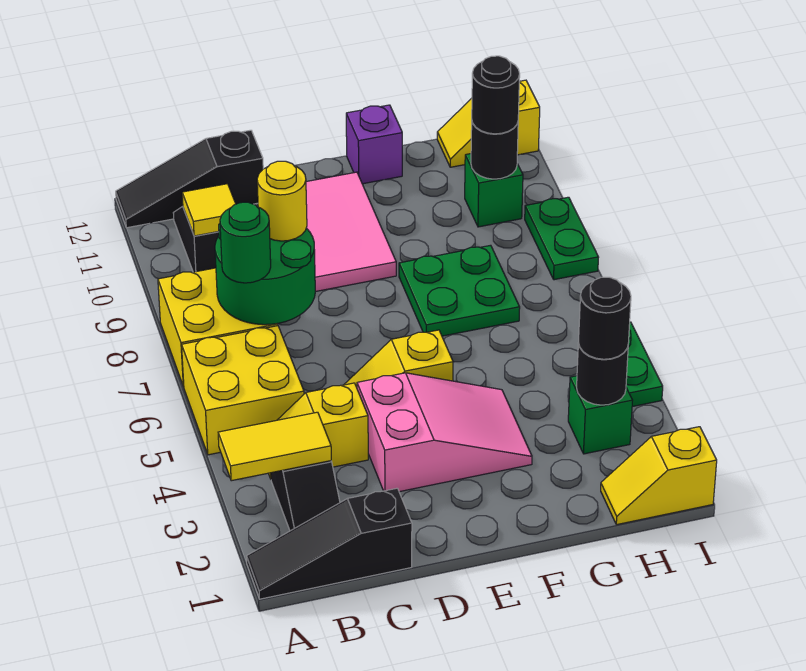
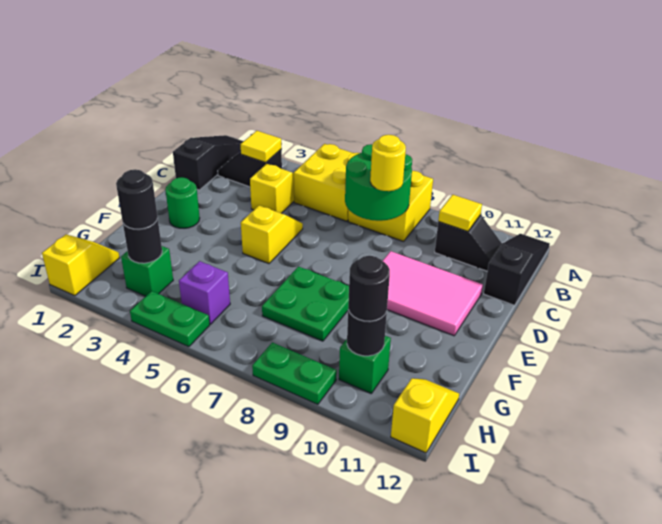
yellow tile A3:B3 level 2 -> yellow tile B3 level 2
green round brick B7 level 3 -> green round brick E2 level 1
pink slope D3:F4 level 1 top D -> none
purple brick F12 level 1 -> purple brick H5 level 1

